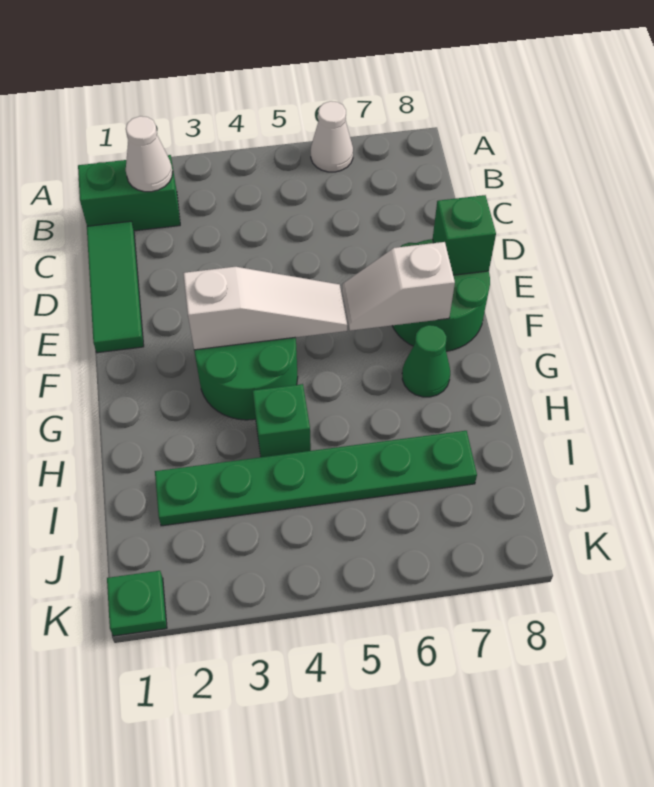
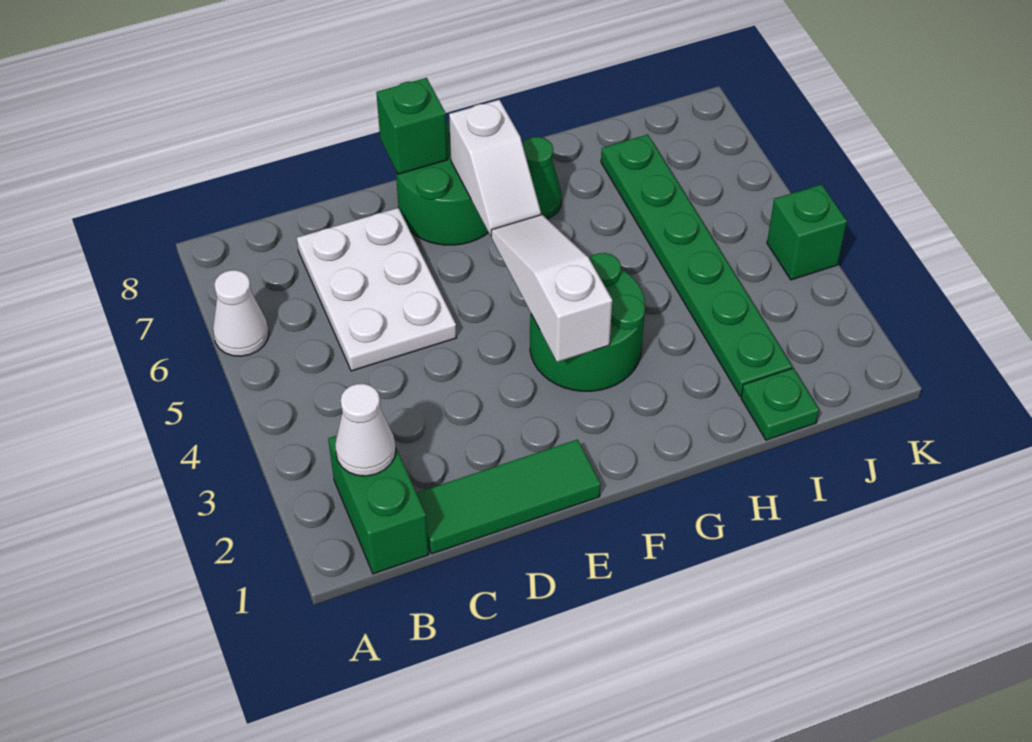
none -> white plate C5:D7 level 1
green brick H4 level 1 -> green brick K4 level 1
green plate K1 level 1 -> green plate I1 level 1

